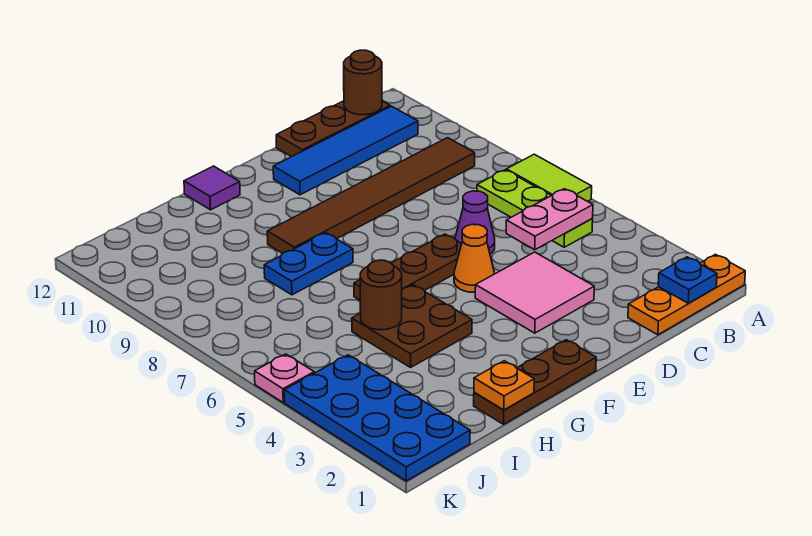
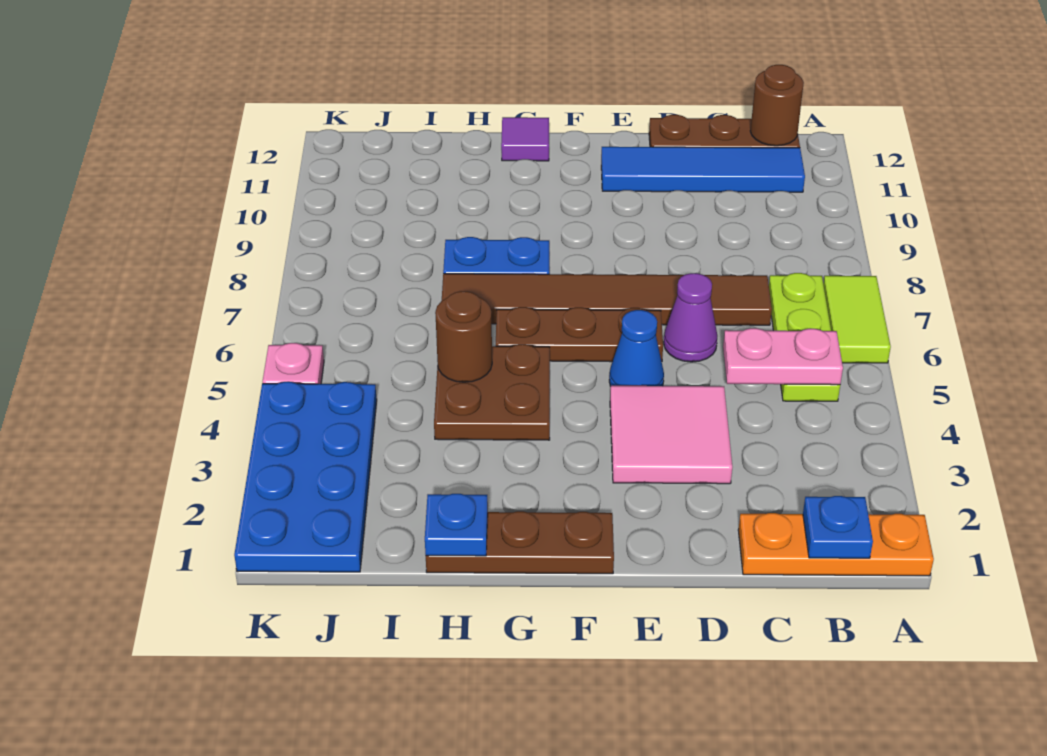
brown tile B9:G9 level 1 -> brown tile C7:H7 level 1
orange cone E5 level 1 -> blue cone E5 level 1
orange plate H1 level 2 -> blue plate H1 level 2

